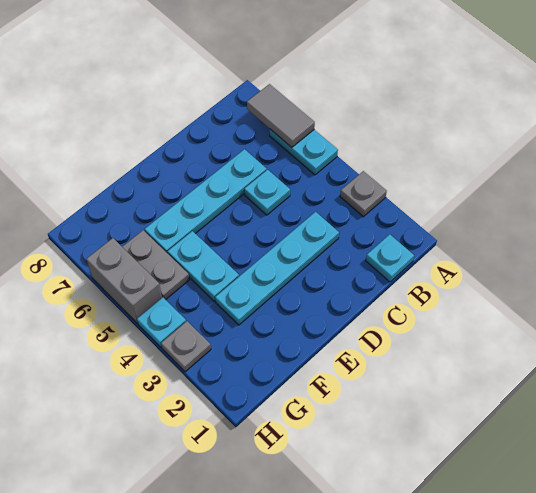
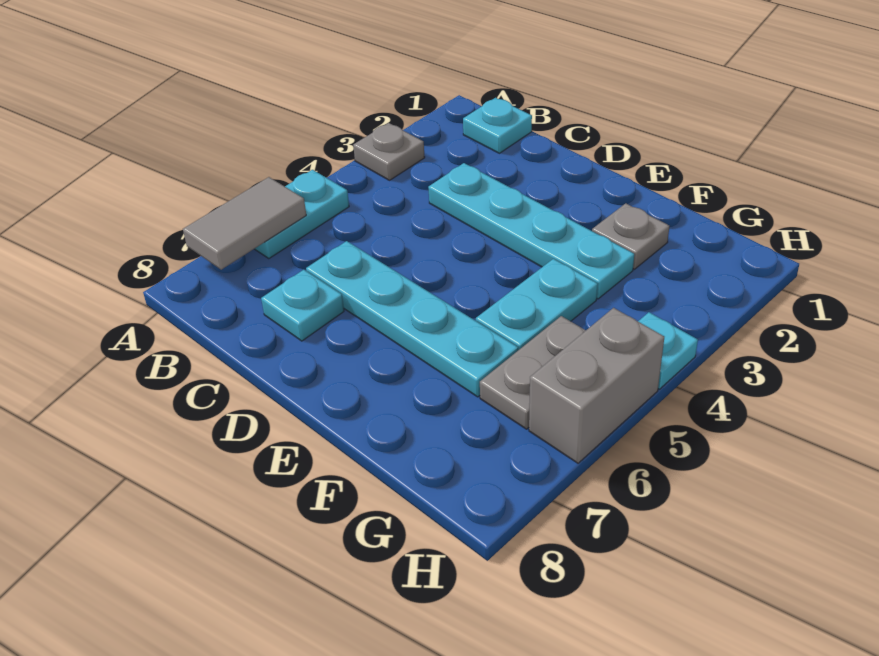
cyan plate C5 level 1 -> cyan plate C7 level 1
grey plate H3 level 1 -> grey plate F2 level 1

